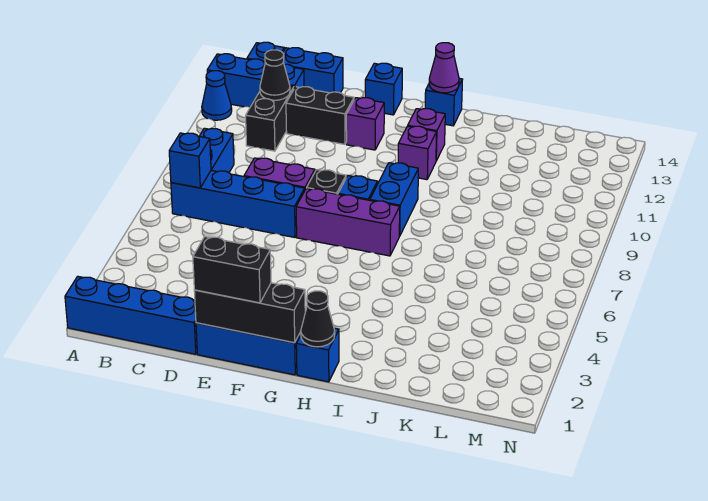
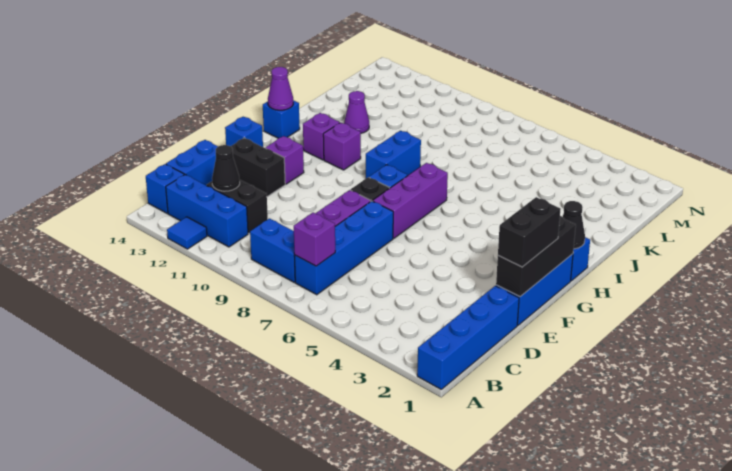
blue cone A12 level 1 -> blue tile A12 level 1
blue brick A13:C13 level 1 -> blue brick B11:B13 level 1
blue brick B7 level 2 -> purple brick B7 level 2
black brick D12:E12 level 1 -> black brick E12:E13 level 1
blue brick H8:H9 level 1 -> blue brick H9:I9 level 1
none -> purple cone J12 level 1

